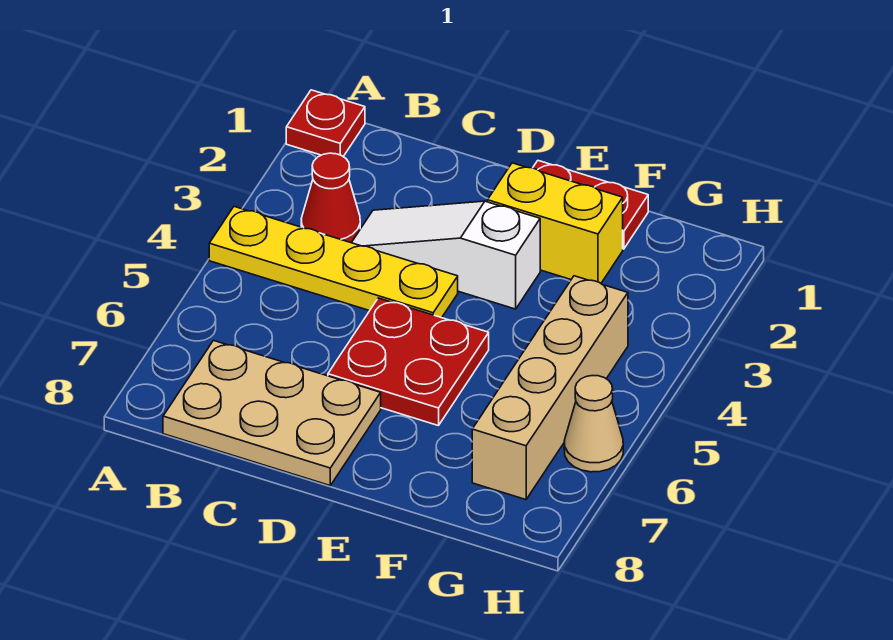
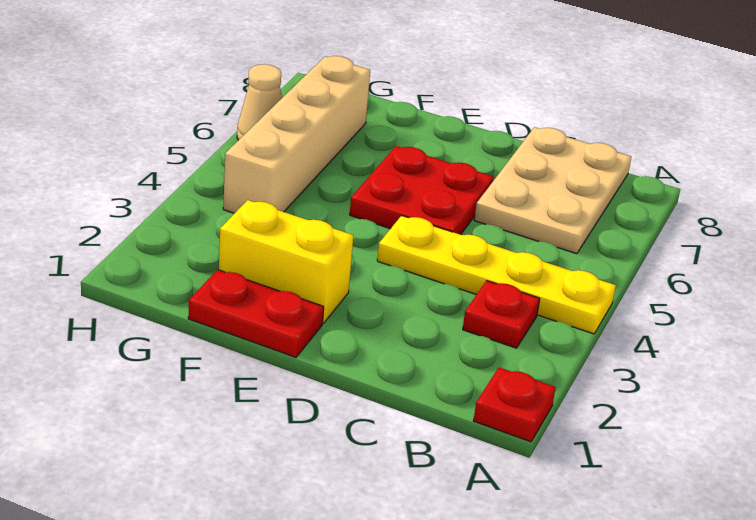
red cone B3 level 1 -> red plate B3 level 1
tan plate B7:D8 level 1 -> tan plate B6:C8 level 1
white slope C3:E3 level 1 top E -> none

